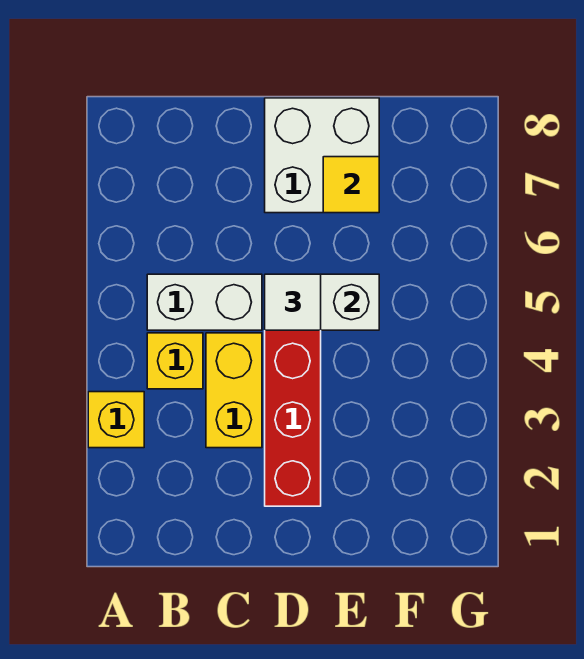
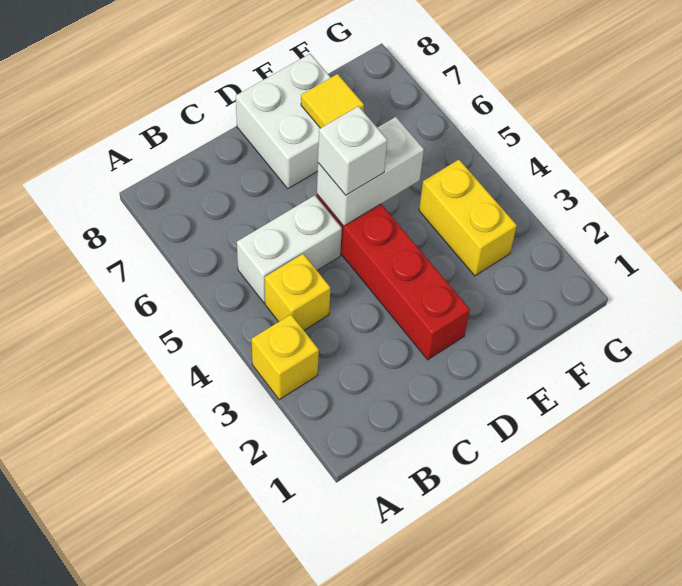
yellow brick C3:C4 level 1 -> yellow brick F3:F4 level 1
white tile D5 level 3 -> white brick D5 level 3

